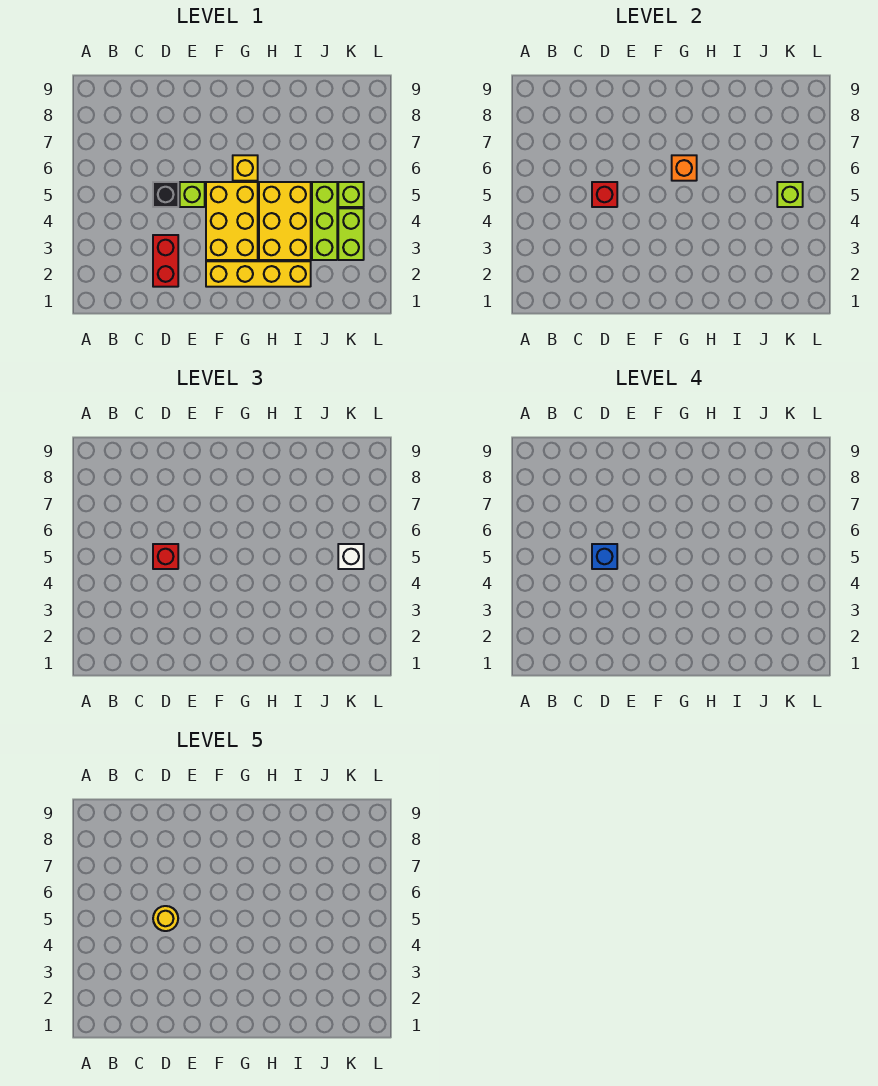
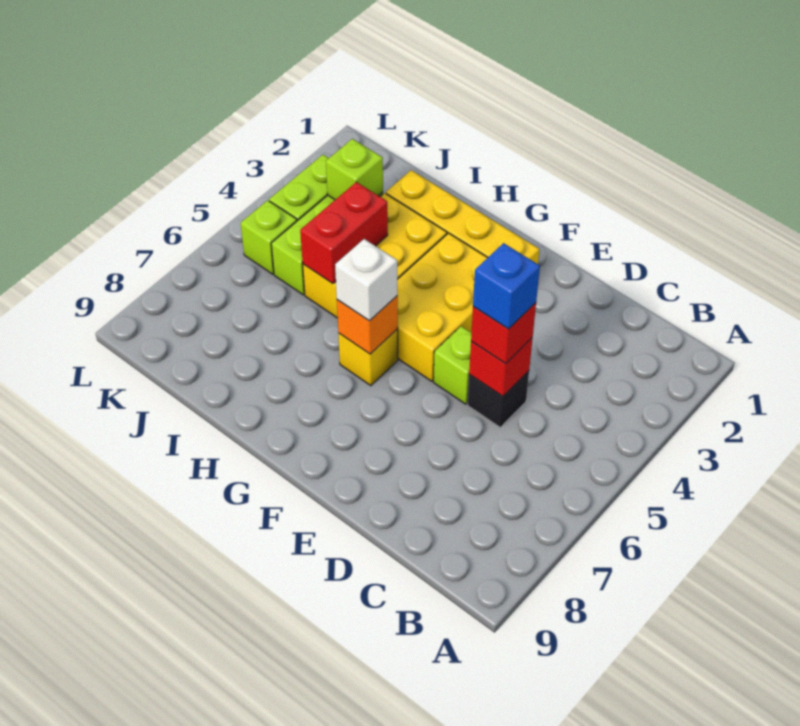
red brick D2:D3 level 1 -> red brick I4:I5 level 2
yellow round brick D5 level 5 -> none
lime brick K5 level 2 -> lime brick J3 level 2
white brick K5 level 3 -> white brick G6 level 3

